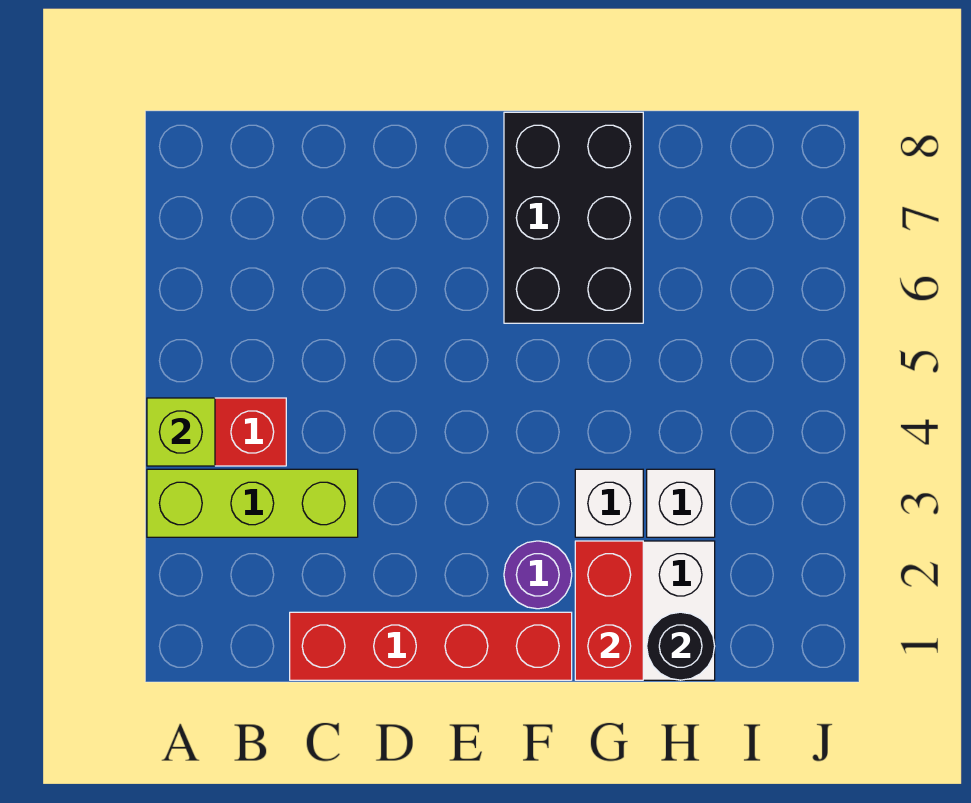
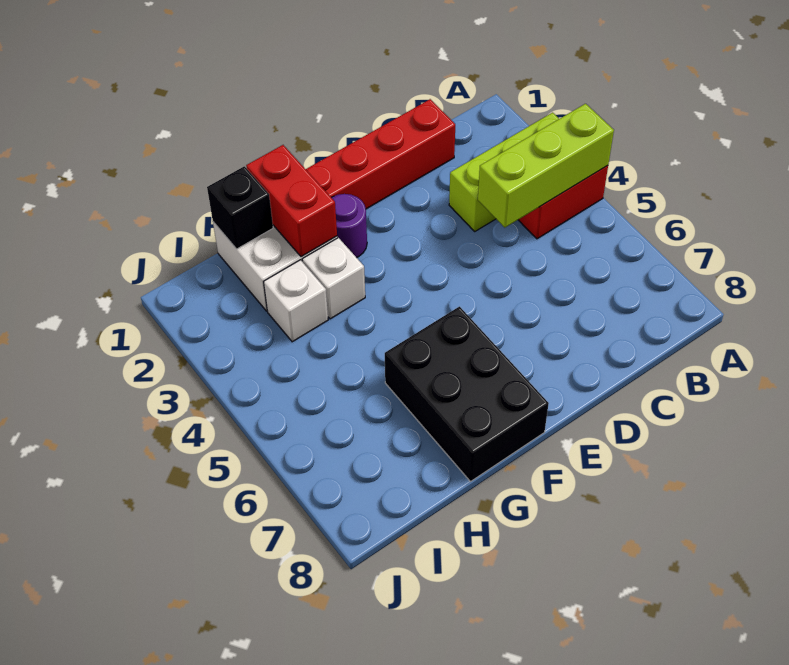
lime brick A4 level 2 -> lime brick A4:C4 level 2
black round brick H1 level 2 -> black brick H1 level 2

